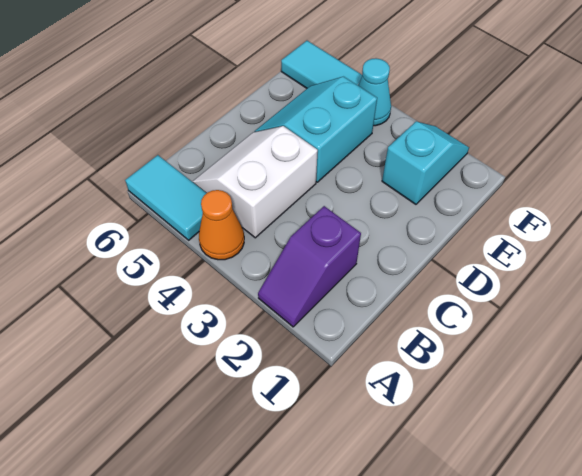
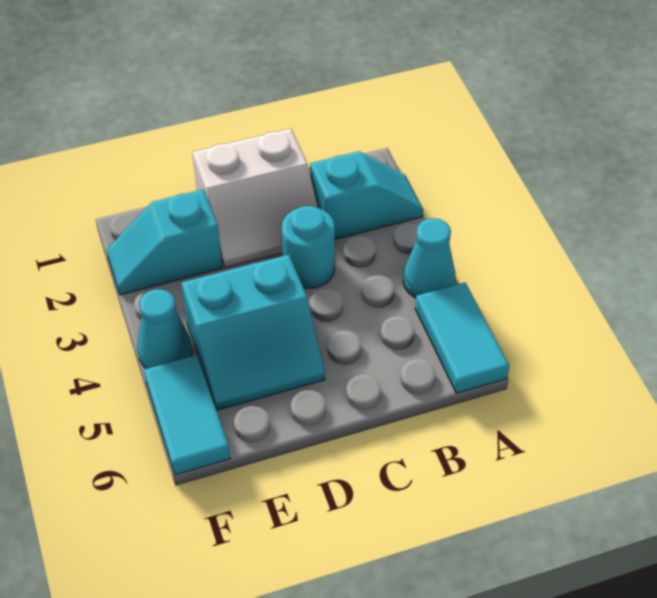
purple slope A2:B2 level 1 top B -> cyan slope A2:B2 level 1 top B
orange cone A4 level 1 -> cyan cone A4 level 1
white slope B4:C5 level 1 top 4 -> white slope C1:D2 level 1 top 1
none -> cyan round brick C3 level 1

